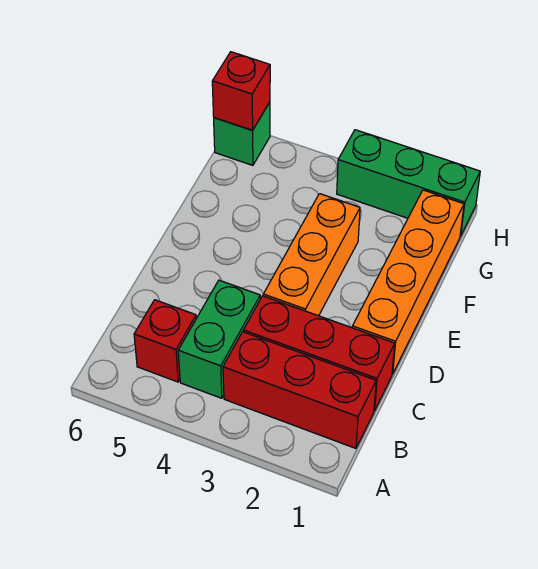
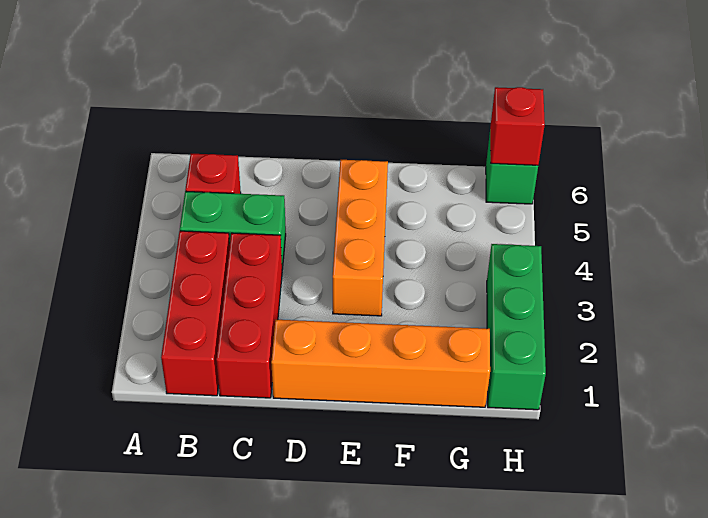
orange brick D3:F3 level 1 -> orange brick E3:E5 level 1

